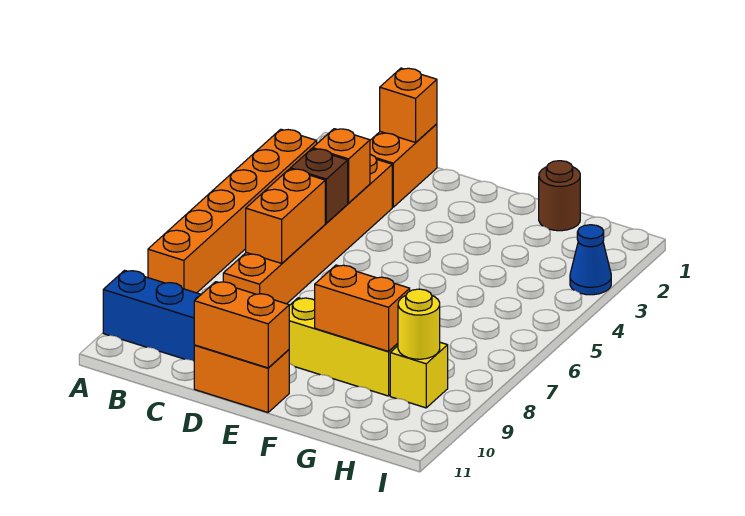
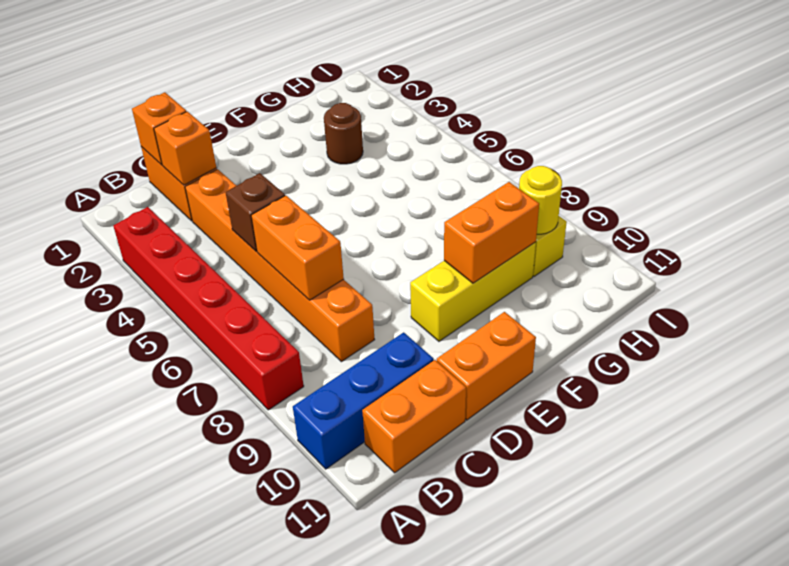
orange brick A3:A8 level 1 -> red brick A3:A8 level 1
orange brick C4 level 2 -> orange brick C2 level 2
orange brick D11:E11 level 2 -> orange brick B11:C11 level 1
brown round brick G1 level 1 -> brown round brick G3 level 1
blue cone I3 level 1 -> none

